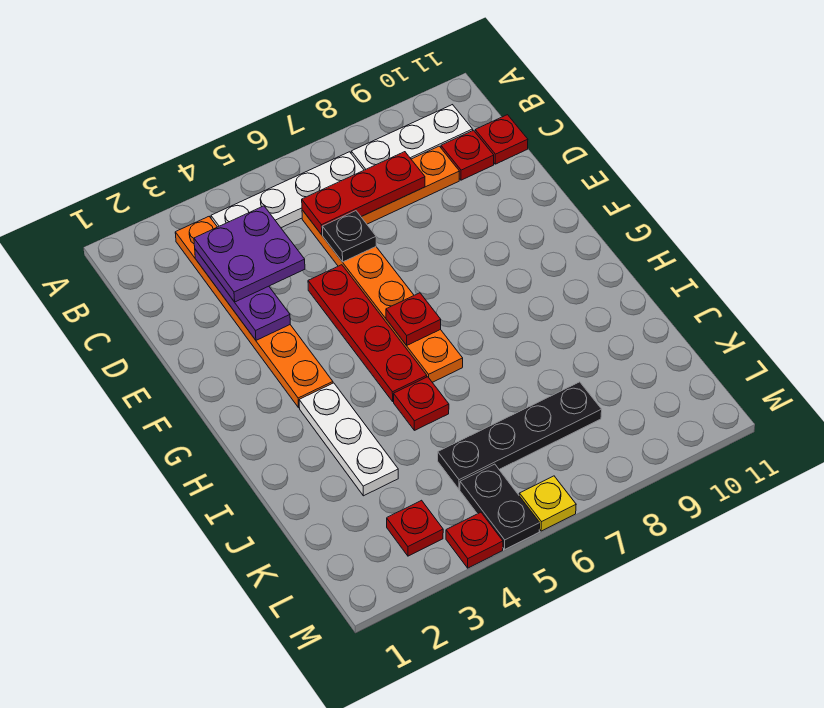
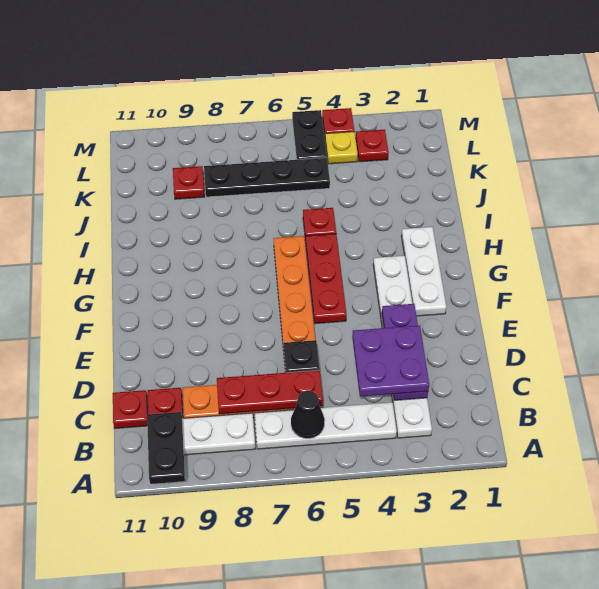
none -> black plate A10:B10 level 2
orange plate B3:G3 level 1 -> white plate B3:G3 level 1
none -> black cone B6 level 2
red plate E5:H5 level 1 -> red plate F5:H5 level 1
red plate G6 level 2 -> red plate K9 level 1
white plate H3:J3 level 1 -> white plate F2:H2 level 1
yellow plate M6 level 1 -> yellow plate L4 level 1

